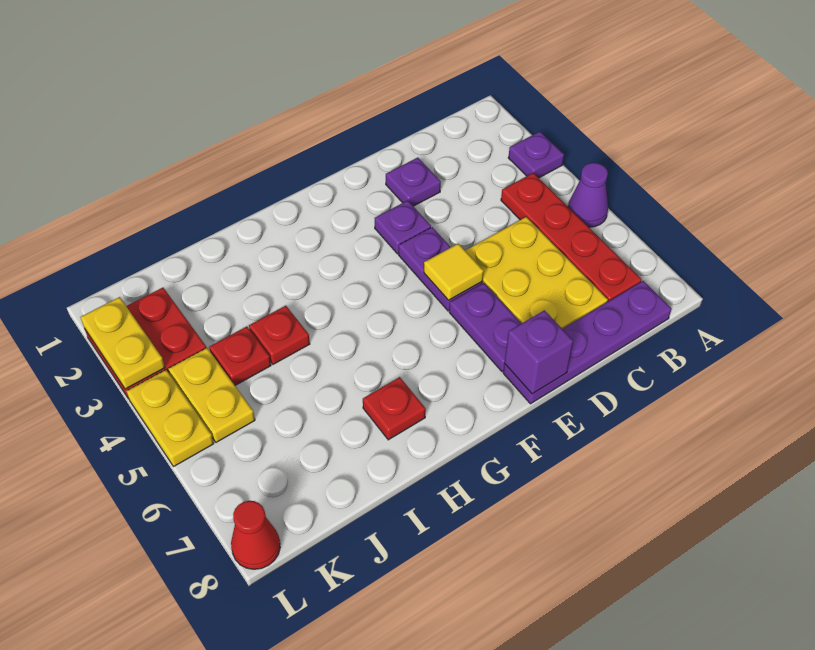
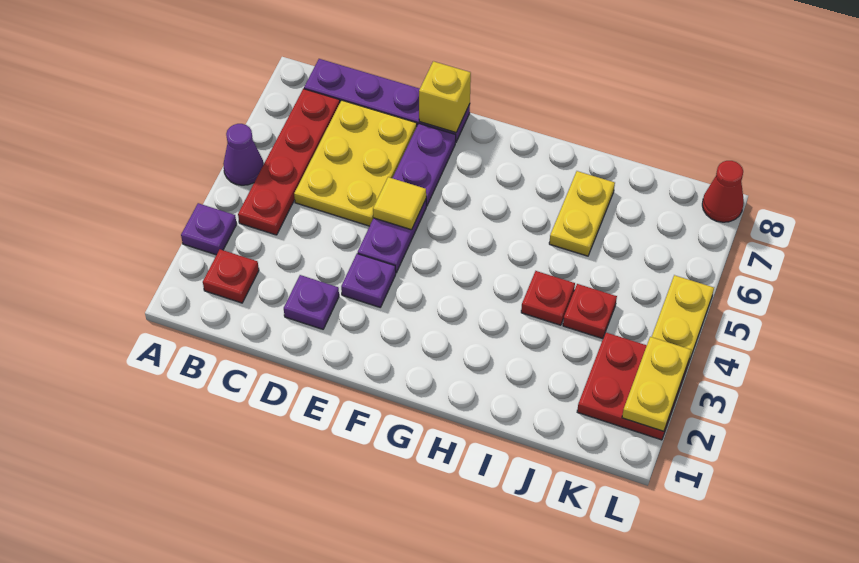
purple brick E8 level 2 -> yellow brick E8 level 2
red plate H7 level 1 -> red plate B2 level 1
yellow plate K4:K5 level 1 -> yellow plate I6:I7 level 1

